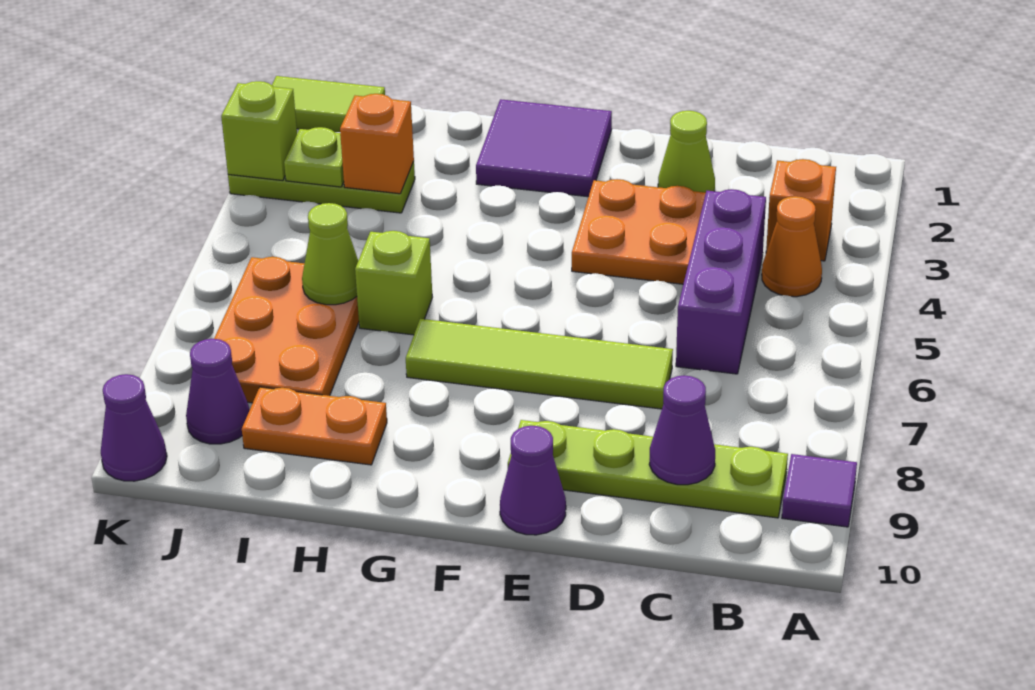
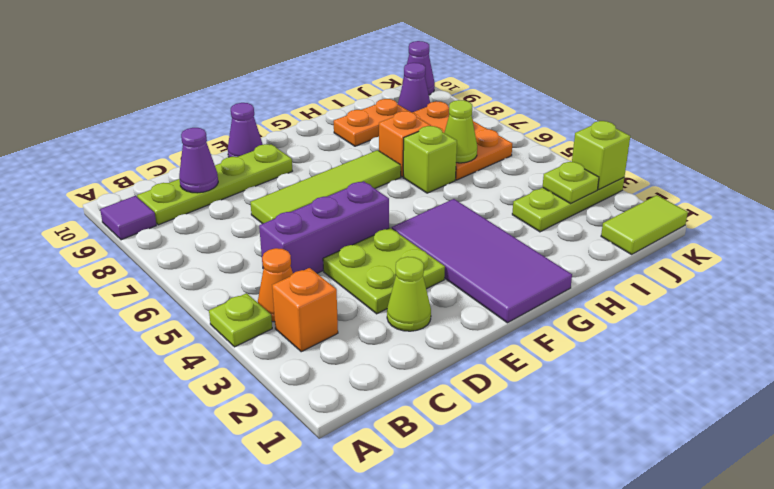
none -> lime plate A4 level 1
purple brick C4:C6 level 1 -> purple brick C5:E5 level 1
orange plate D3:E4 level 1 -> lime plate D3:E4 level 1
purple tile F1:G2 level 1 -> purple tile F1:G4 level 1
orange brick I3 level 2 -> orange brick H7 level 1

